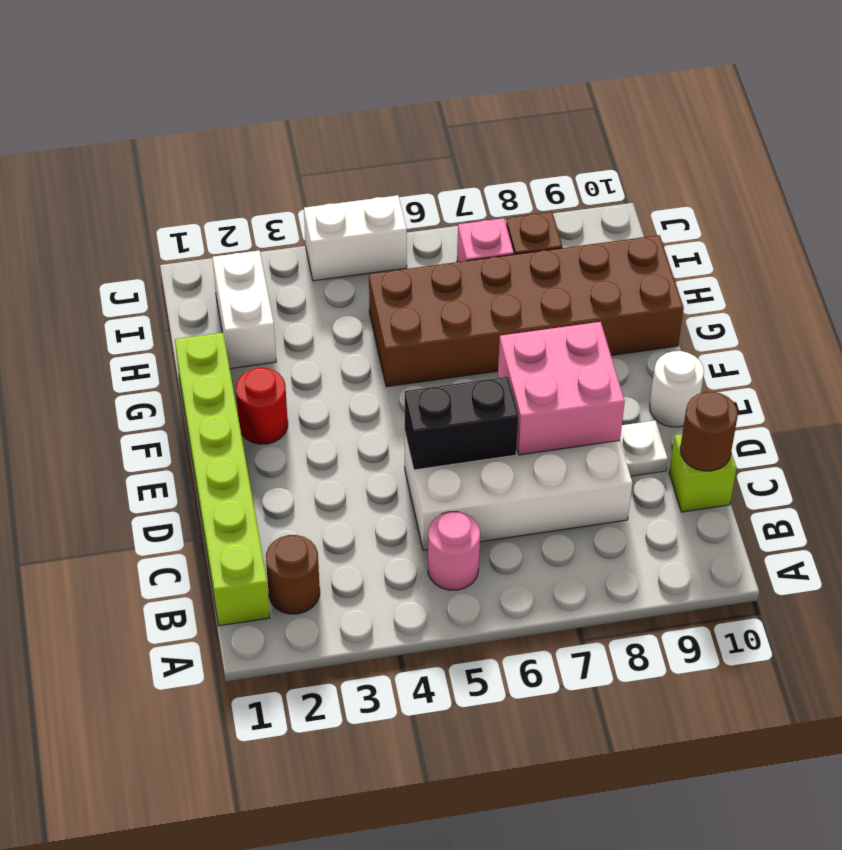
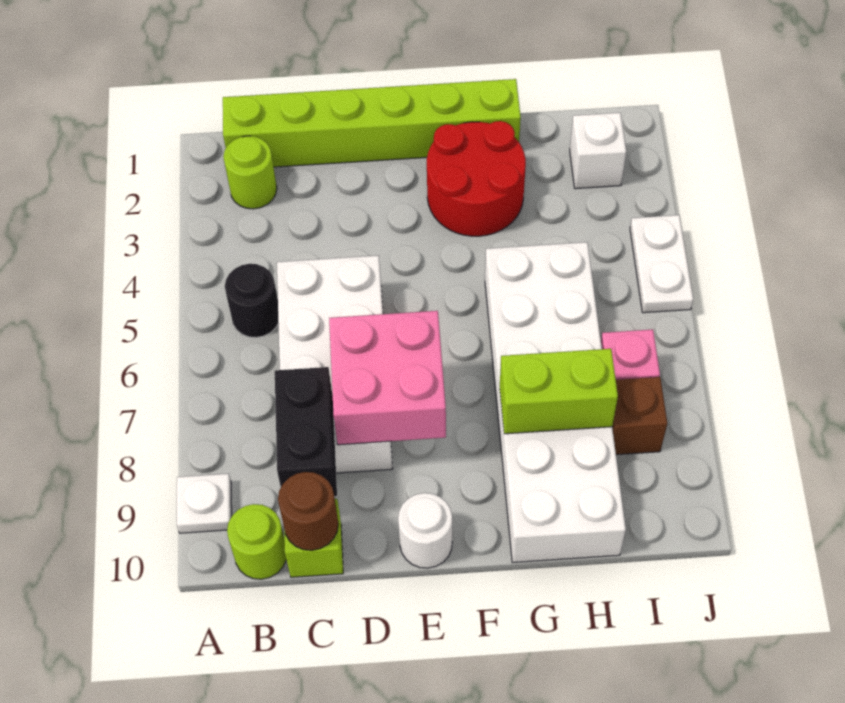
brown round brick B2 level 1 -> lime round brick B2 level 1
pink round brick B5 level 1 -> black round brick B5 level 1
none -> lime round brick B10 level 1
black brick D5:D6 level 2 -> black brick C8:C9 level 2
white plate D9 level 1 -> white plate A9 level 1
red round brick F2 level 1 -> red round brick F2:G3 level 1
brown brick G5:H10 level 1 -> white brick G5:H10 level 1
none -> lime brick G8:H8 level 2
white brick H2:I2 level 1 -> white brick I2 level 1
white brick J4:J5 level 1 -> white plate J4:J5 level 1

